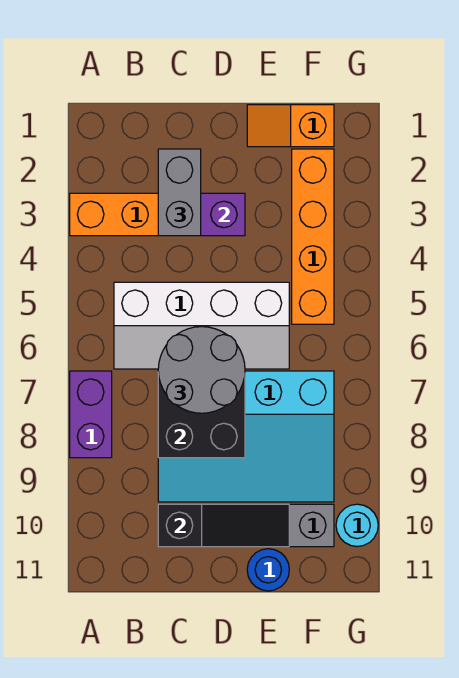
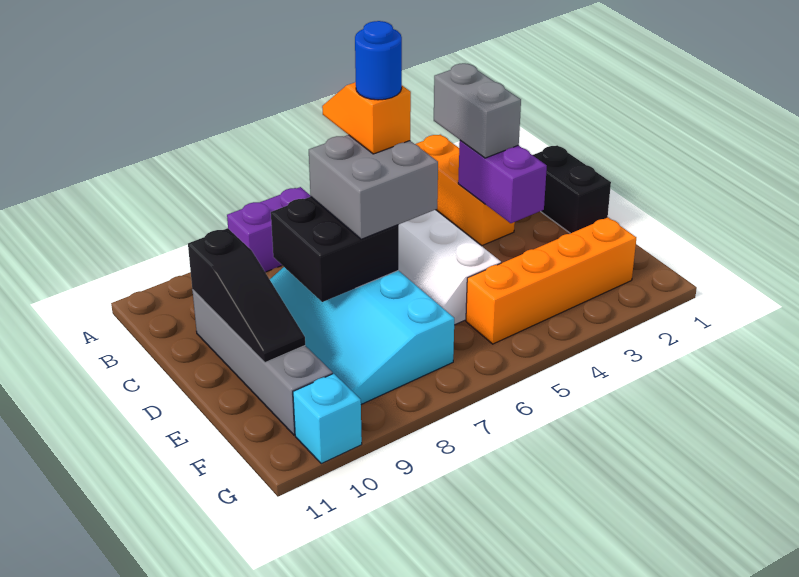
none -> black brick C1:D1 level 1
grey brick C2:C3 level 3 -> grey brick B3:C3 level 3
grey round brick C6:D7 level 3 -> grey brick C6:D7 level 3
orange slope E1:F1 level 1 top F -> orange slope B6:C6 level 4 top C
blue round brick E11 level 1 -> blue round brick C6 level 5
cyan round brick G10 level 1 -> cyan brick G10 level 1

